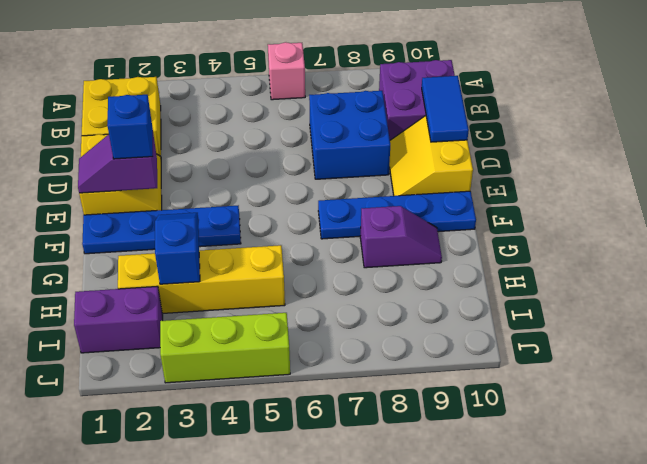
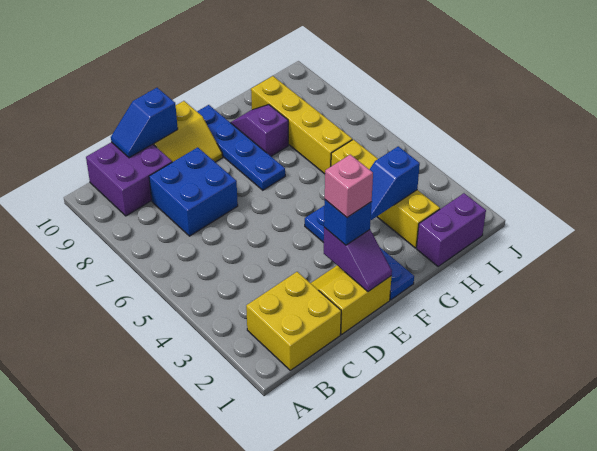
pink brick A6 level 1 -> pink brick E2 level 4
blue tile C10:D10 level 2 -> blue slope C10:D10 level 2 top D
none -> yellow brick H6:H9 level 1
purple brick I1:I2 level 1 -> purple brick H1:I1 level 1
lime brick J3:J5 level 1 -> none

